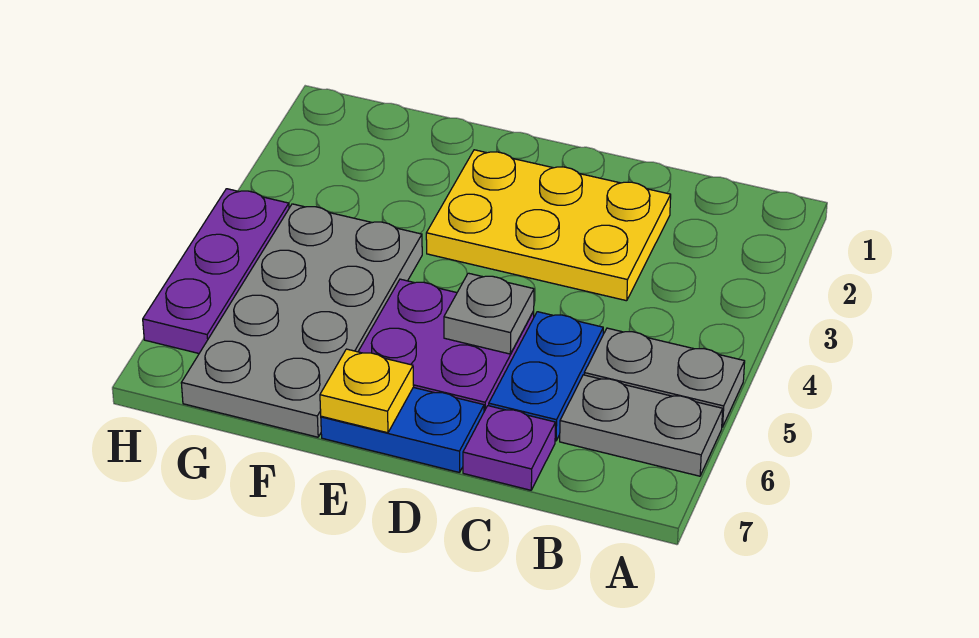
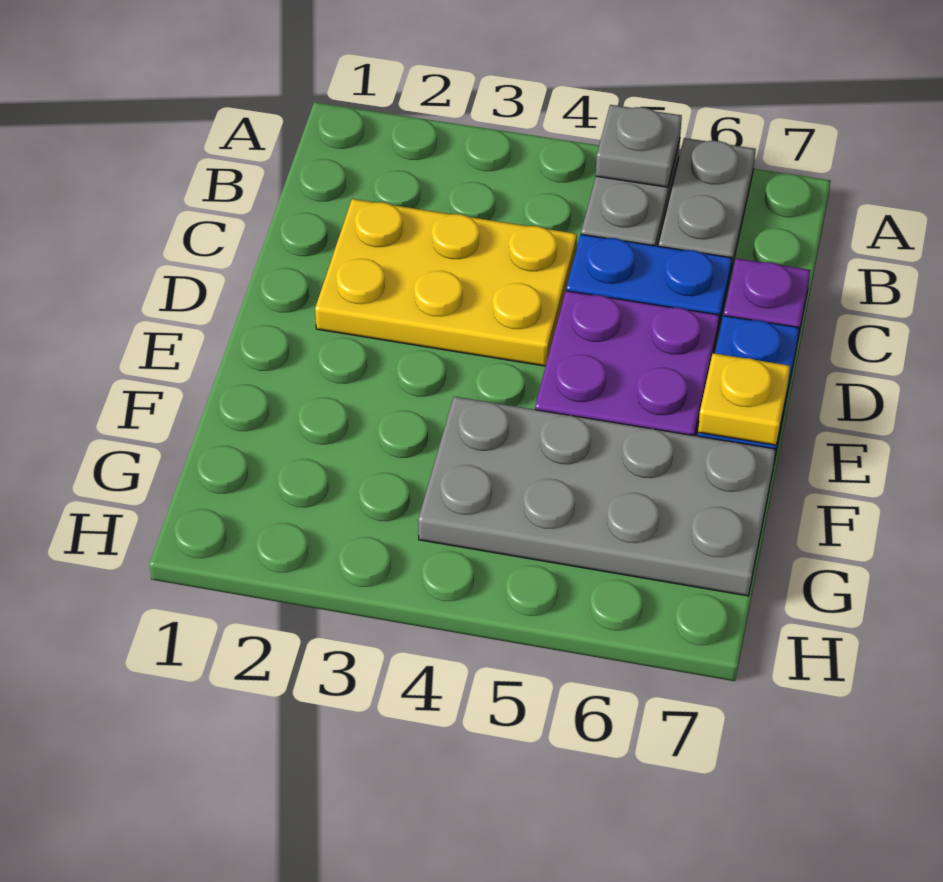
yellow plate C2:E3 level 1 -> yellow plate C2:D4 level 1
grey plate D5 level 2 -> grey plate A5 level 2
purple plate H4:H6 level 1 -> none

